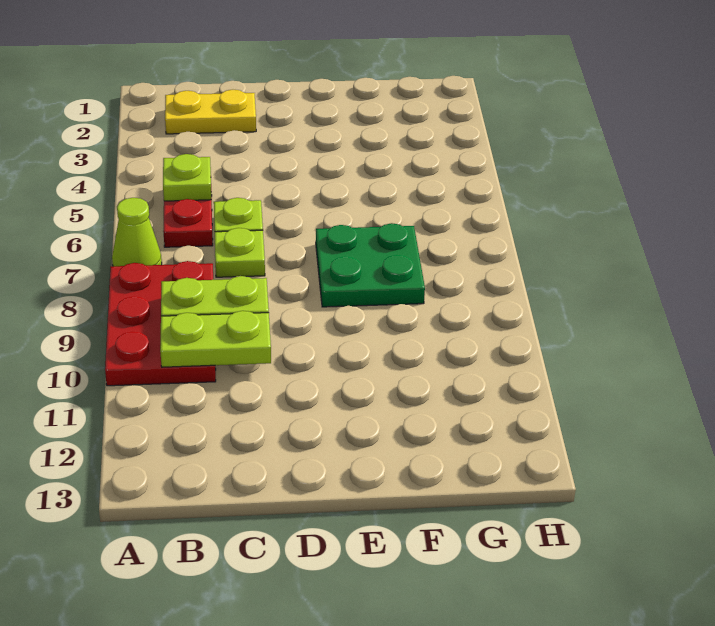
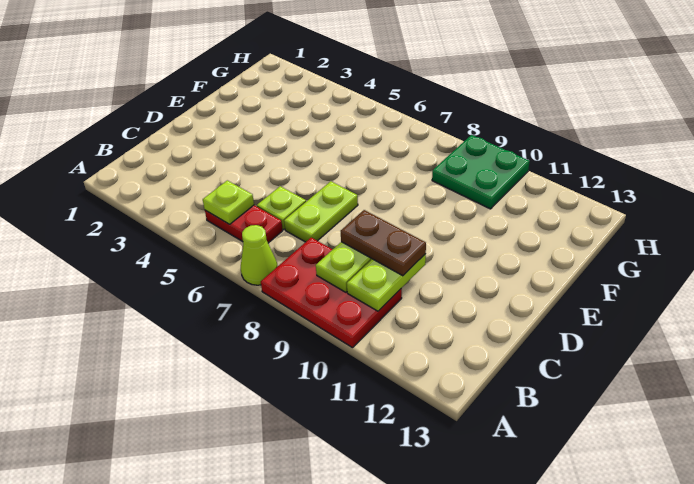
yellow plate B2:C2 level 1 -> none
lime plate C7 level 1 -> lime plate C7:D7 level 1
none -> brown plate C9:C10 level 3
green plate E7:F8 level 1 -> green plate G9:H10 level 1

